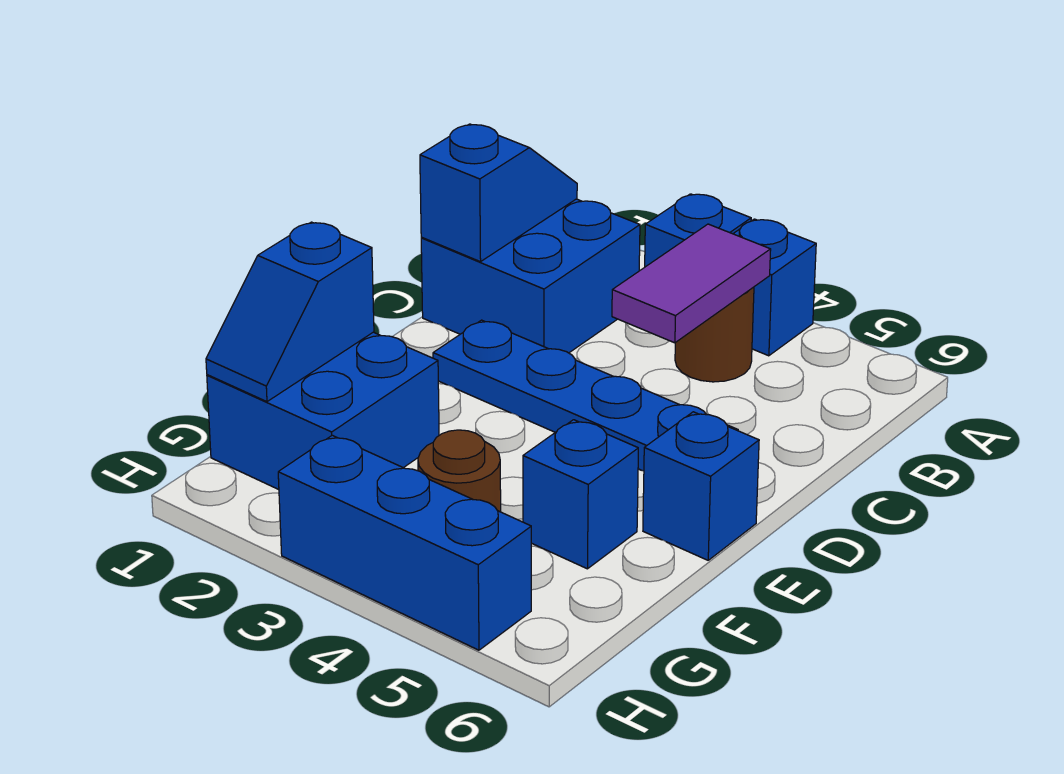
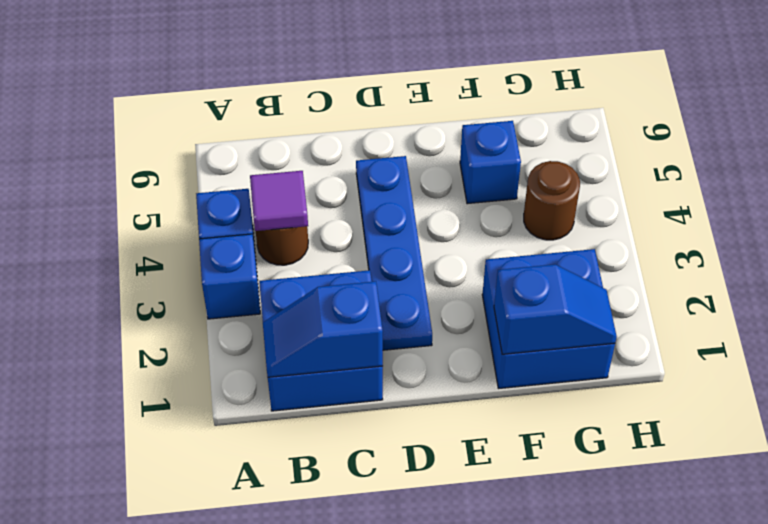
purple tile B4:C4 level 2 -> purple tile B4 level 2
blue brick E6 level 1 -> none
blue brick H3:H5 level 1 -> none

